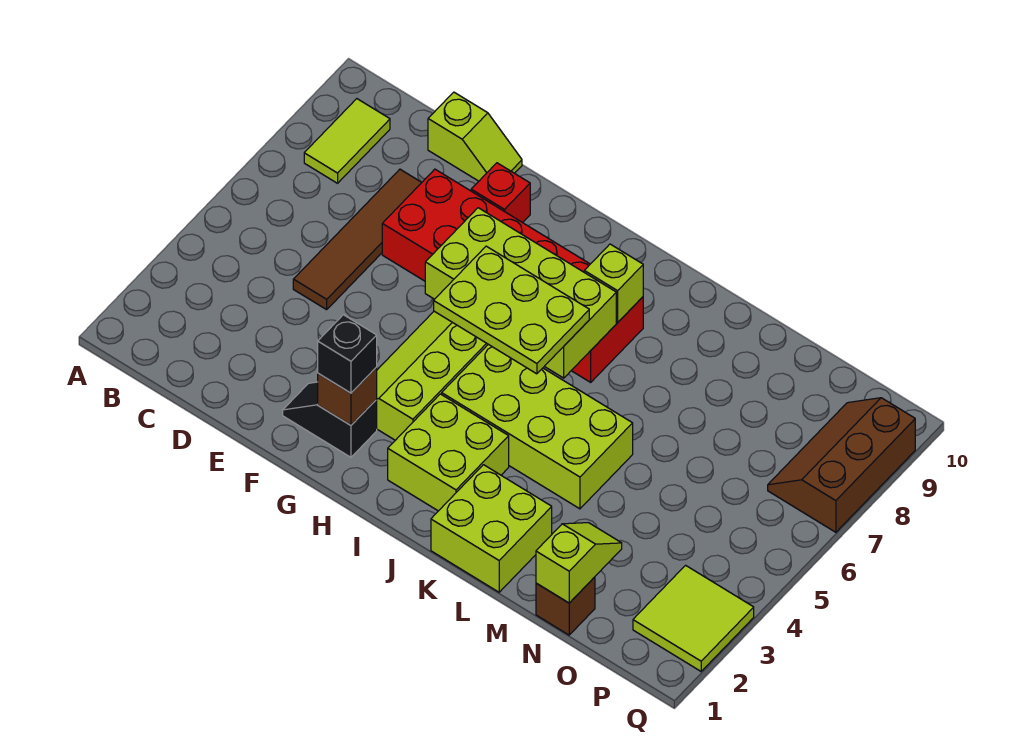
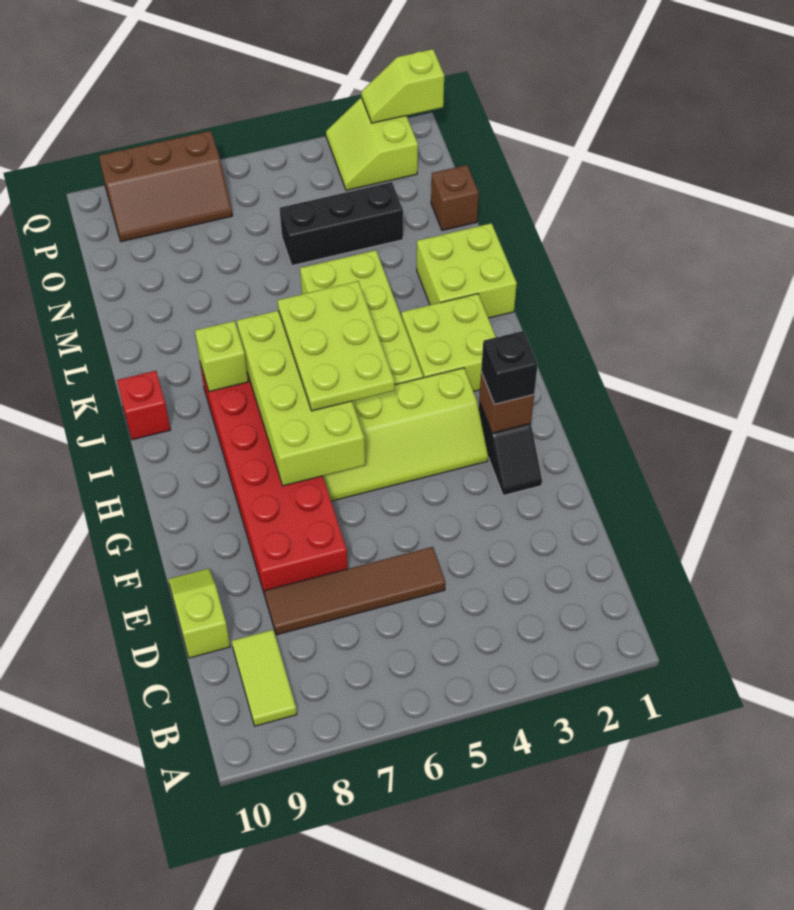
lime tile B8:B9 level 1 -> lime tile B9:C9 level 1
red brick F9 level 1 -> red brick J10 level 1
lime slope N1:N2 level 2 top 1 -> lime slope Q1:Q2 level 2 top 1
none -> black brick N3:N5 level 1
lime tile P2:Q3 level 1 -> lime slope P2:Q3 level 1 top 2

